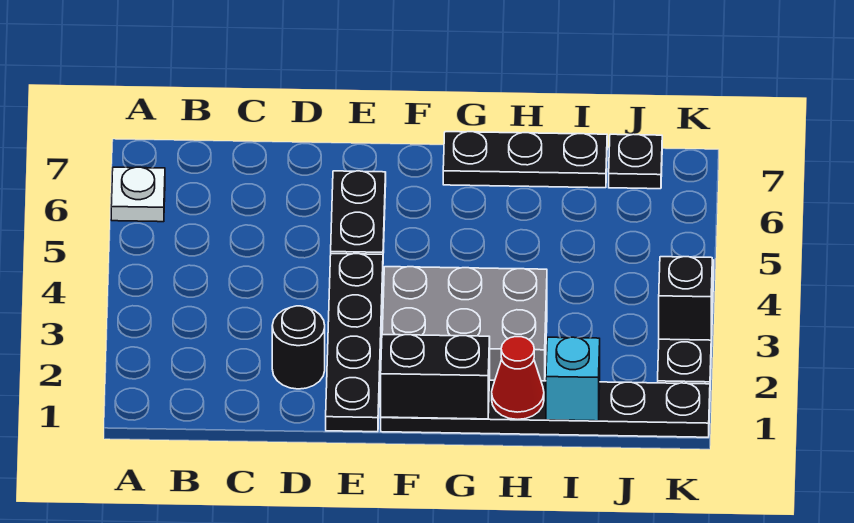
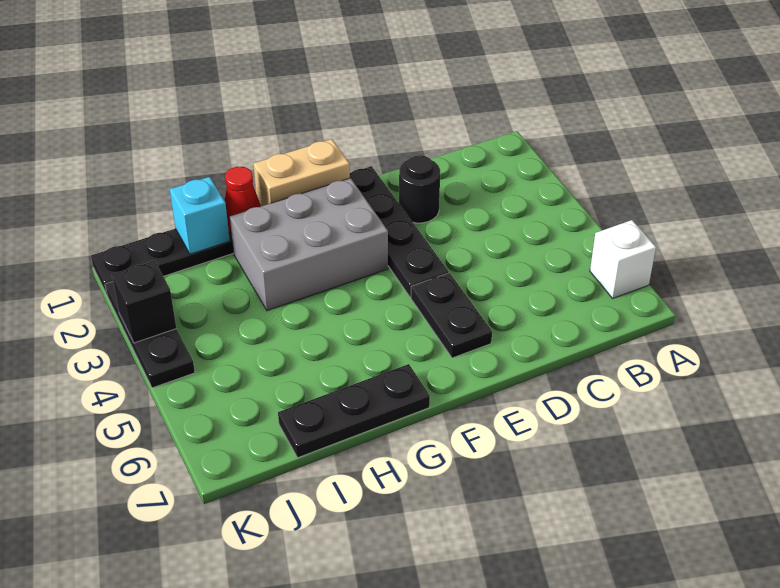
white plate A6 level 1 -> white brick A6 level 1
black brick F1:G1 level 2 -> tan brick F1:G1 level 2
black plate J7 level 1 -> none

